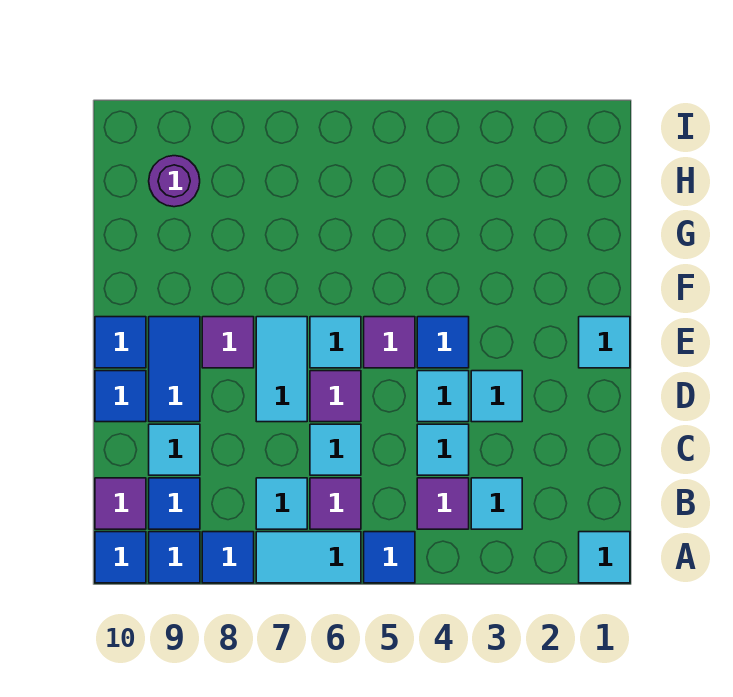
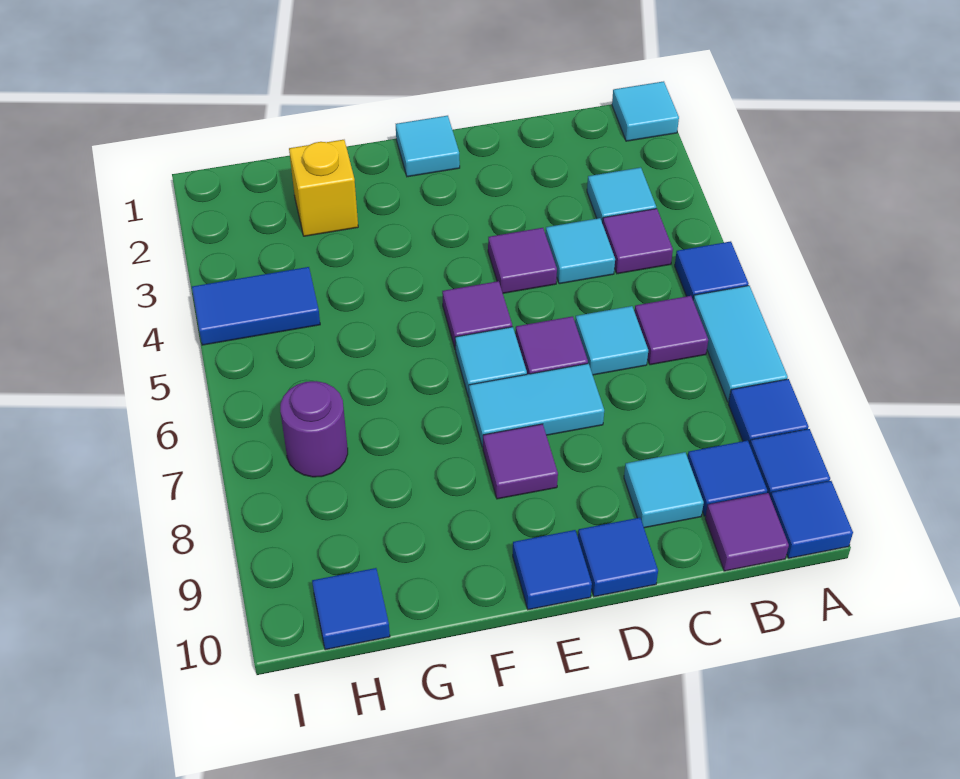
cyan tile B7 level 1 -> none
cyan tile D3 level 1 -> none
cyan tile D4 level 1 -> purple tile D4 level 1
blue tile D9:E9 level 1 -> blue tile H4:I4 level 1
blue tile E4 level 1 -> blue tile H10 level 1
none -> yellow brick G2 level 1
purple round brick H9 level 1 -> purple round brick H7 level 1

